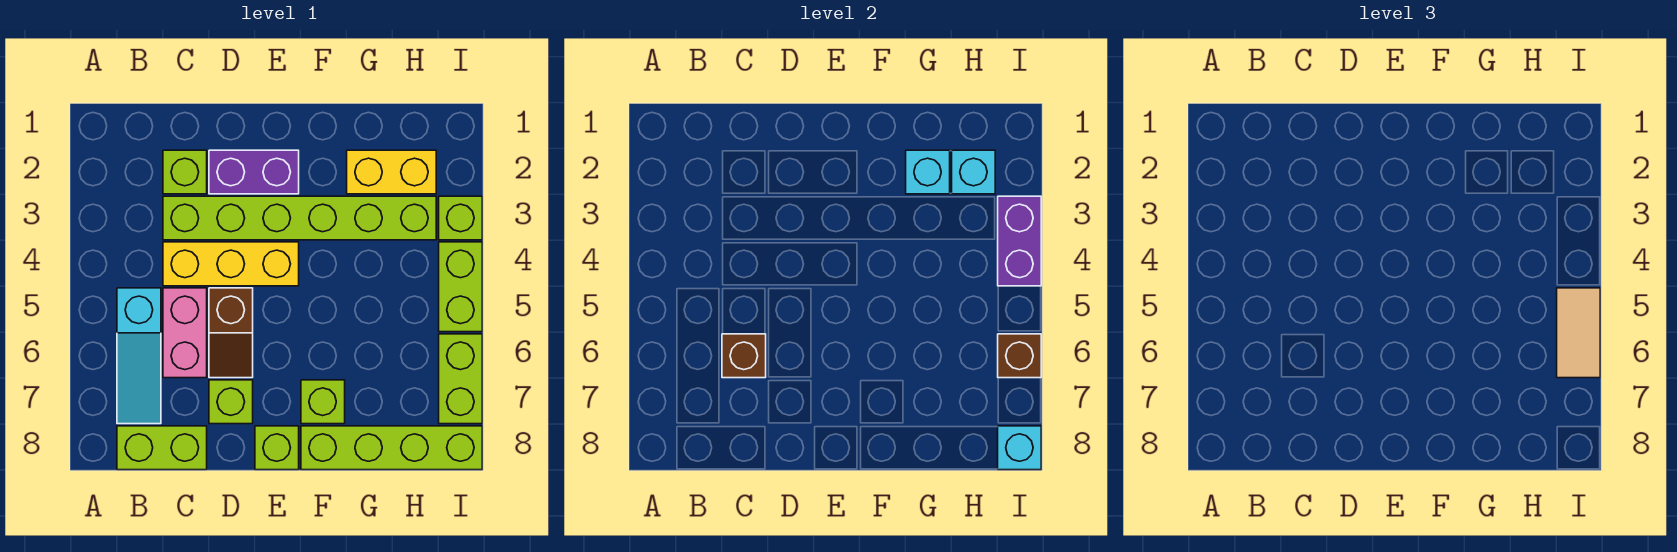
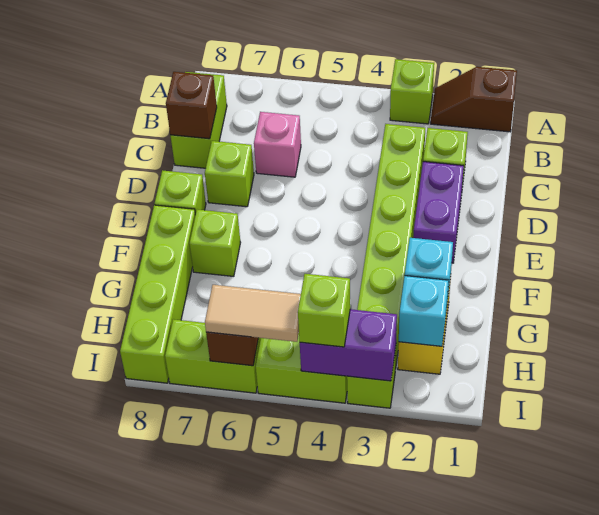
none -> lime brick A3 level 1
cyan slope B5:B7 level 1 top 5 -> none
yellow brick C4:E4 level 1 -> none
pink brick C5:C6 level 1 -> pink brick C6 level 1
brown brick C6 level 2 -> brown brick C8 level 2
brown slope D5:D6 level 1 top 5 -> brown slope A1:A2 level 1 top 1
none -> lime brick I4 level 3
cyan brick I8 level 2 -> none

